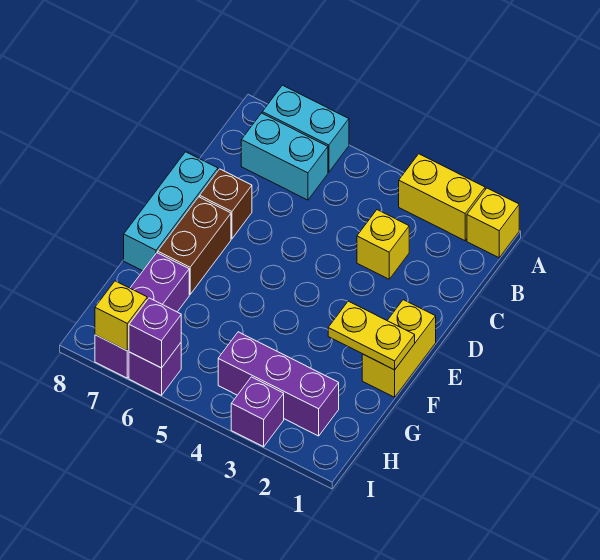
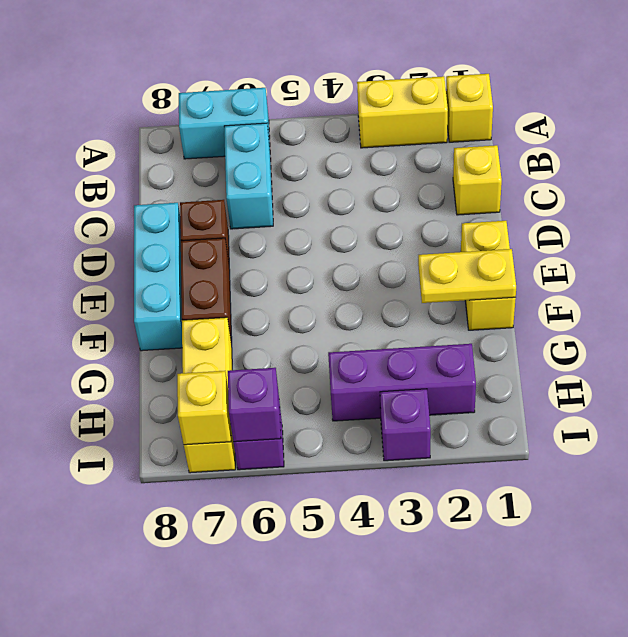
cyan brick B6:B7 level 1 -> cyan brick B6:C6 level 1
yellow brick C3 level 1 -> yellow brick C1 level 1
purple brick G7:I7 level 1 -> yellow brick G7:I7 level 1

